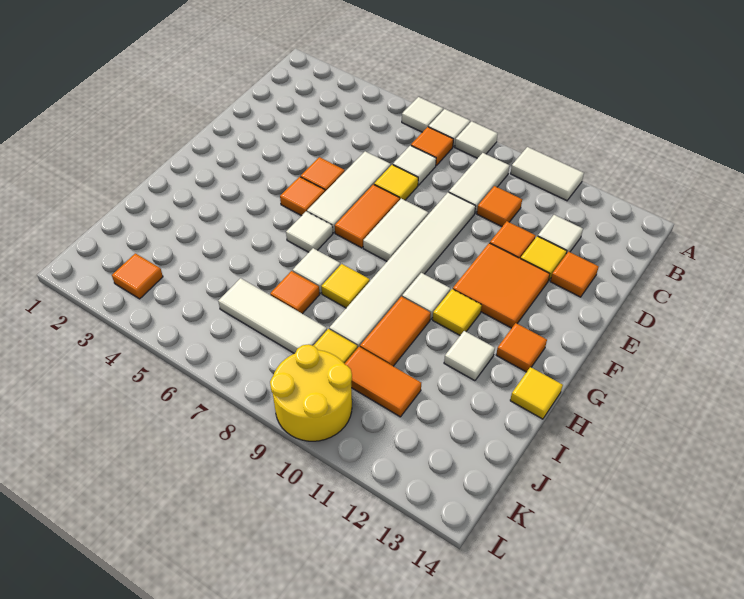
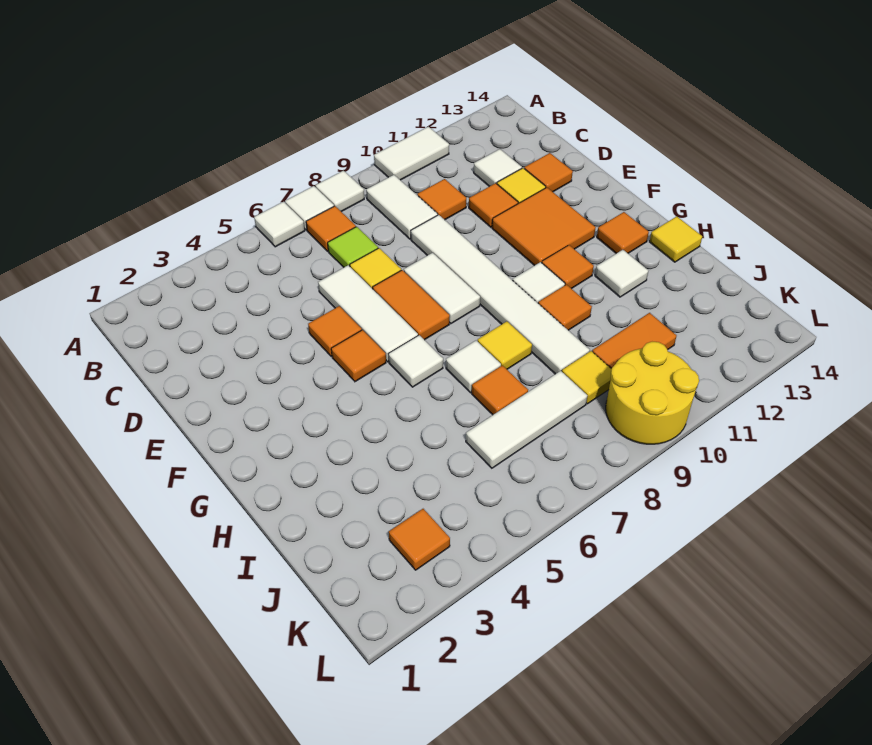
white tile C7 level 1 -> lime tile C7 level 1
yellow tile G11 level 1 -> orange tile G11 level 1
orange tile H10:I10 level 1 -> orange tile H10 level 1

